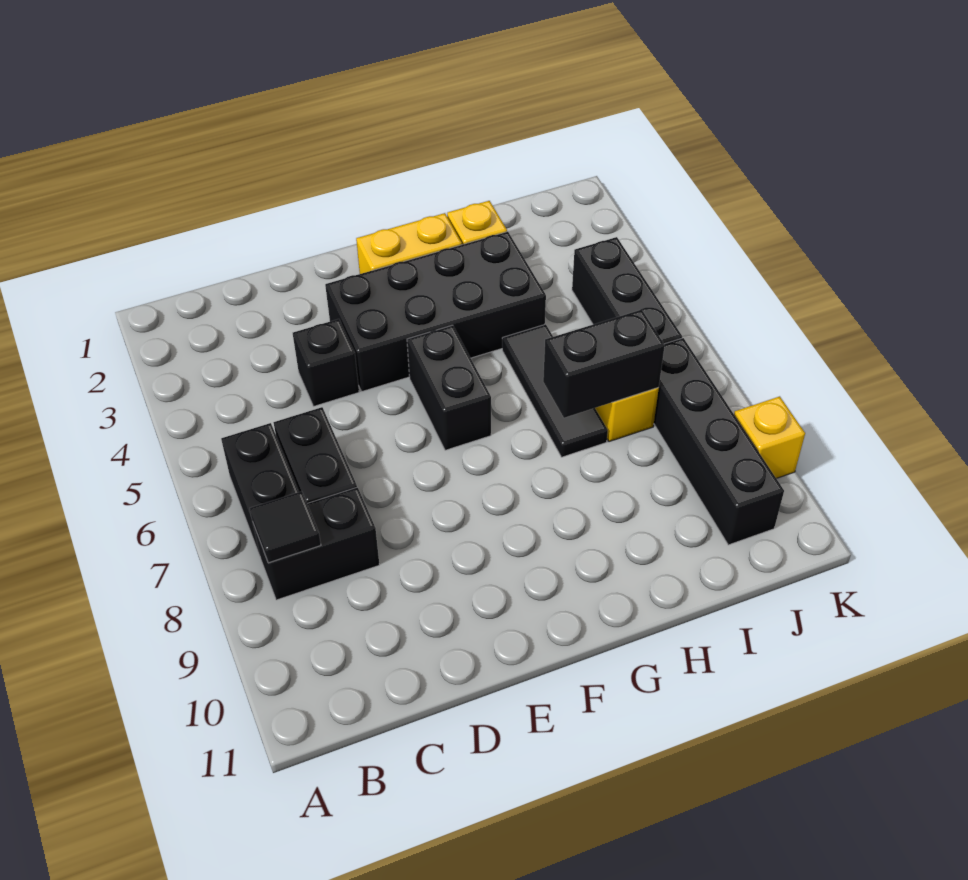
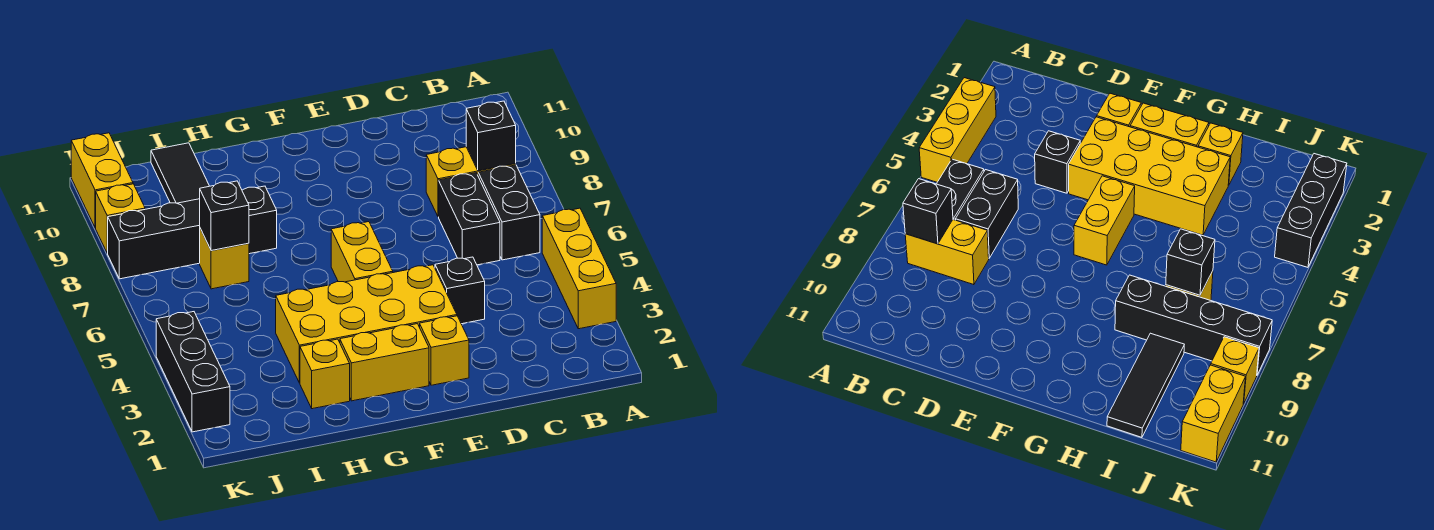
none -> yellow brick A3:A5 level 1
black brick B8:C8 level 1 -> yellow brick B8:C8 level 1
black tile B8 level 2 -> black brick B8 level 2
none -> yellow brick E2 level 1
black brick E3:H4 level 1 -> yellow brick E3:H4 level 1
black brick F5:F6 level 1 -> yellow brick F5:F6 level 1
black tile H5:H7 level 1 -> black tile I9:I11 level 1
black brick H7:I7 level 2 -> black brick I7 level 2
black brick J4:J6 level 1 -> black brick K2:K4 level 1
black brick J7:J10 level 1 -> black brick H8:K8 level 1
none -> yellow brick K10:K11 level 1

